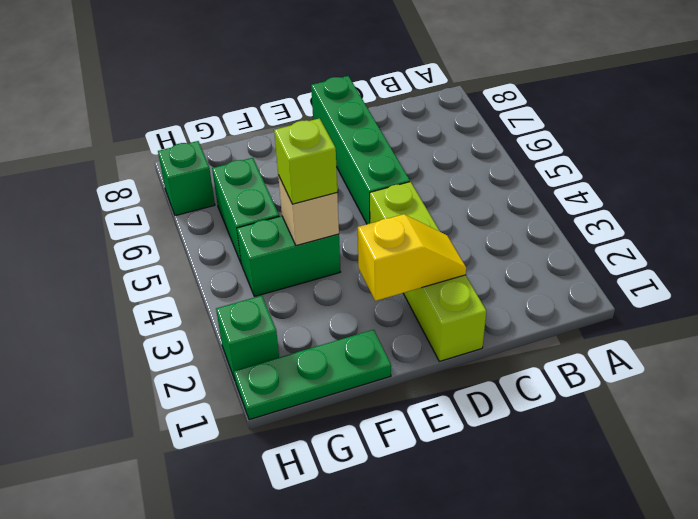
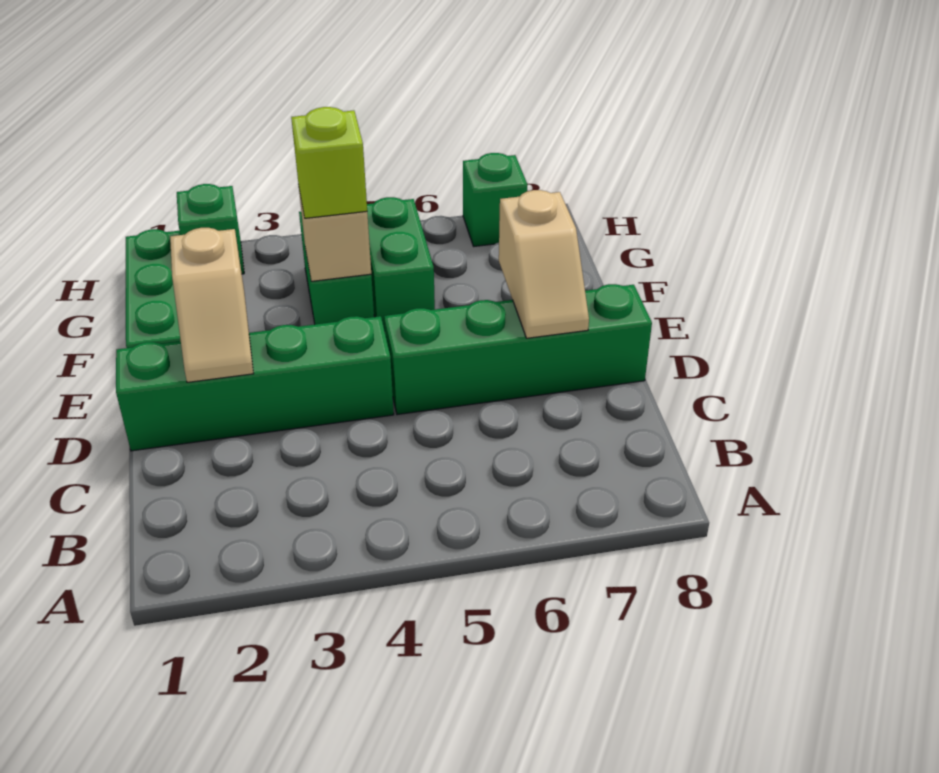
lime brick D1:D4 level 1 -> green brick D1:D4 level 1
yellow slope D2:E2 level 2 top E -> tan slope D2:E2 level 2 top E
none -> tan slope D7:E7 level 2 top E
green brick G5:G6 level 1 -> green brick F5:G5 level 1

